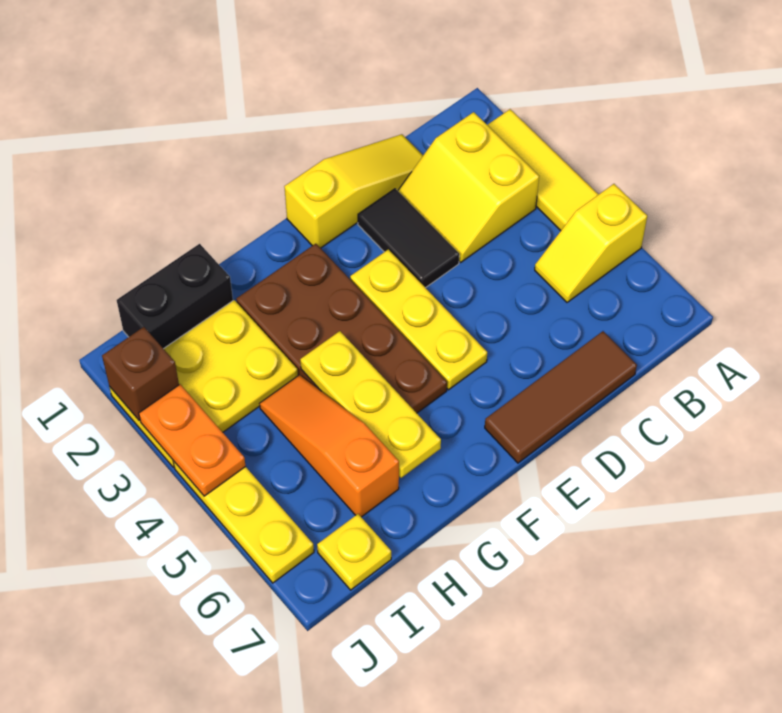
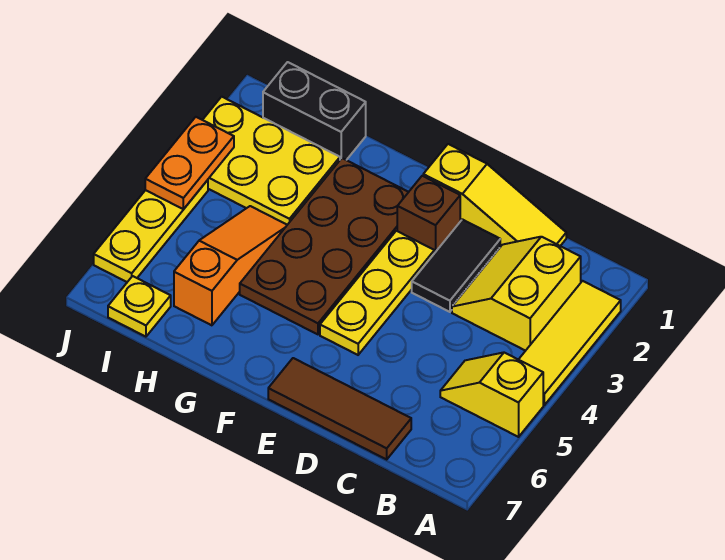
yellow plate G4:G6 level 2 -> none
brown brick J2 level 2 -> brown brick E2 level 1

